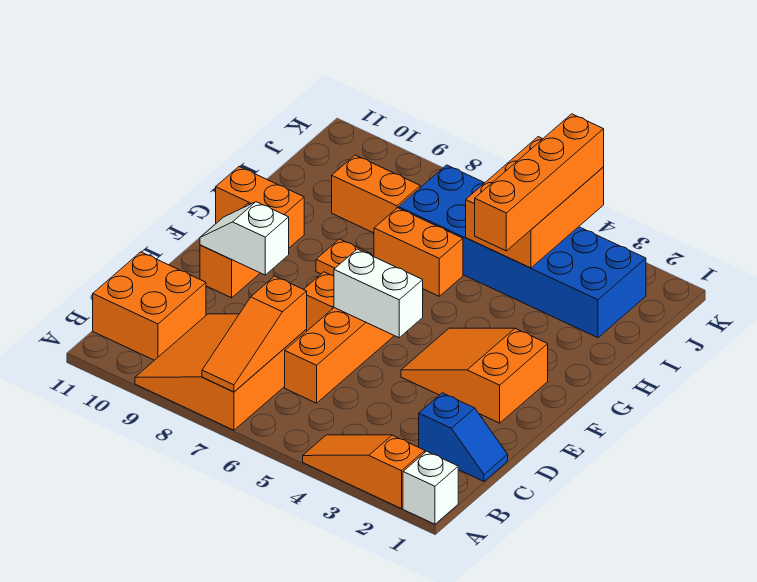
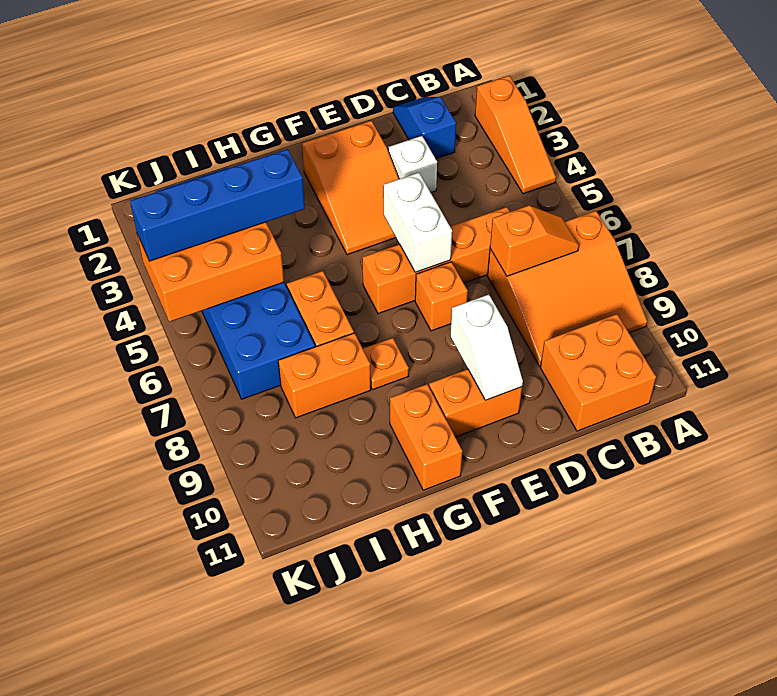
white brick A1 level 1 -> white brick D3 level 1
orange slope A7:C7 level 2 top C -> orange slope B7:C7 level 2 top C
orange brick H4:K4 level 3 -> blue brick H4:K4 level 3
orange brick I8:I9 level 1 -> orange brick H8:I8 level 1

